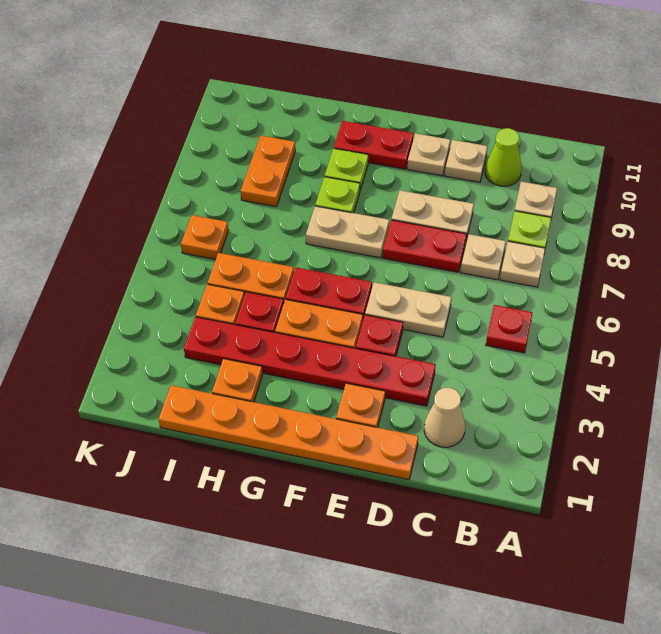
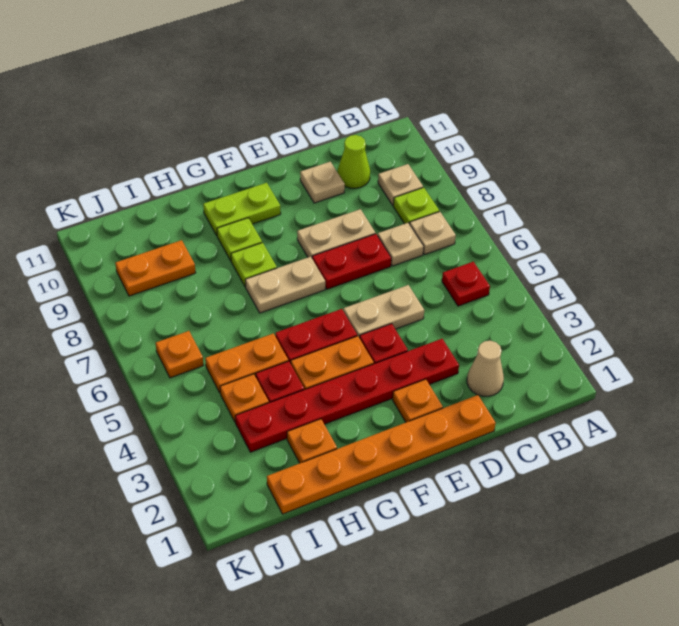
tan plate E10 level 1 -> none
red plate F10:G10 level 1 -> lime plate F10:G10 level 1
orange plate I8:I9 level 1 -> orange plate I9:J9 level 1

